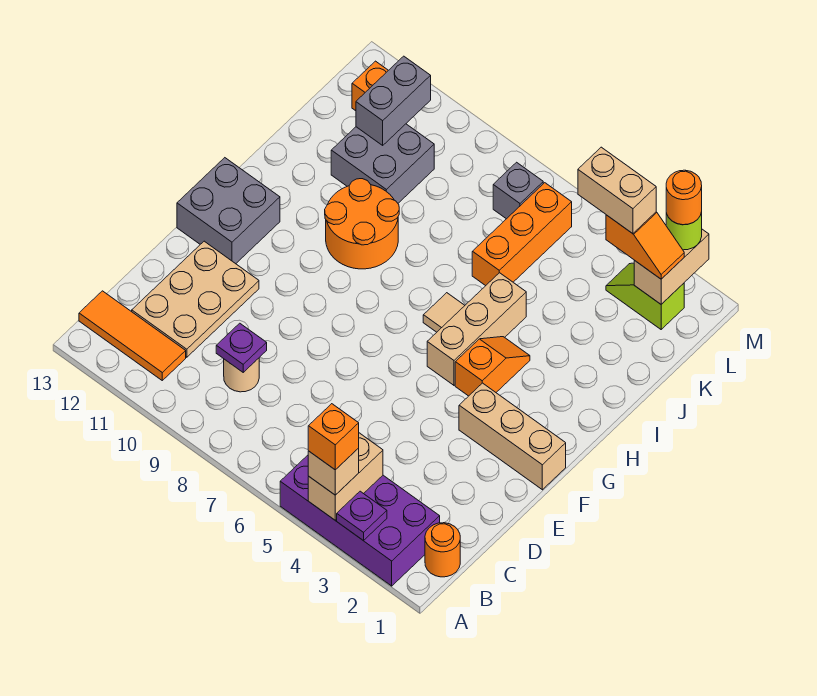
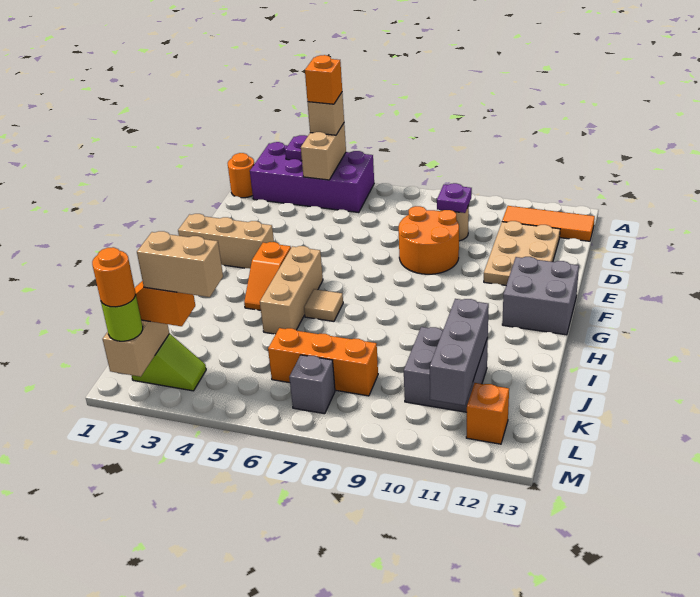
orange round brick H9:I10 level 1 -> orange round brick D8:E9 level 1
orange brick J6:L6 level 1 -> orange brick K6:K8 level 1
grey brick K11:L11 level 2 -> grey brick J11:L11 level 2

